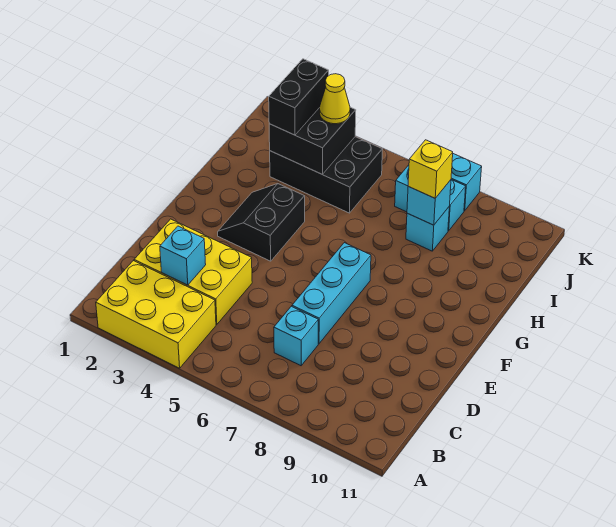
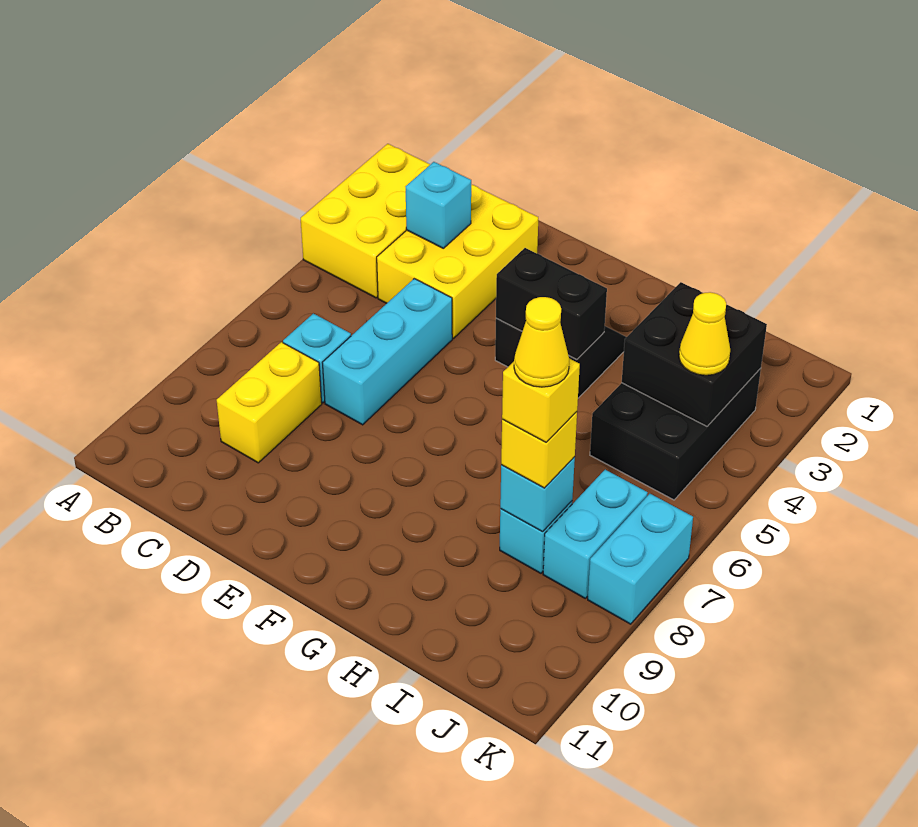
none -> yellow brick C8:C9 level 1
cyan brick D7:F7 level 1 -> cyan brick D5:D7 level 1
black brick I3:J3 level 3 -> black brick F4:G4 level 2
none -> yellow brick I8 level 4
none -> yellow cone I8 level 5

